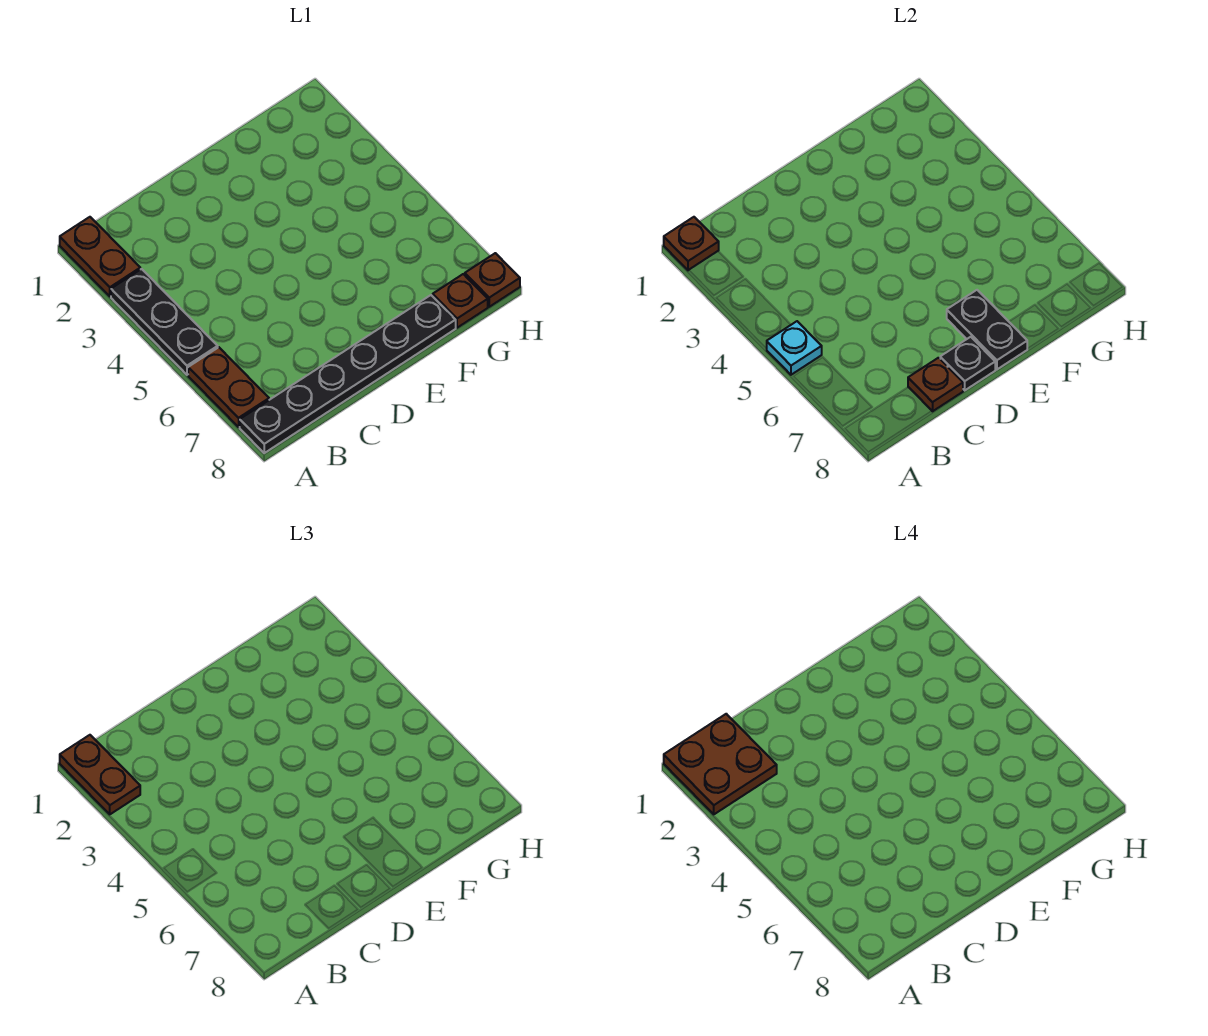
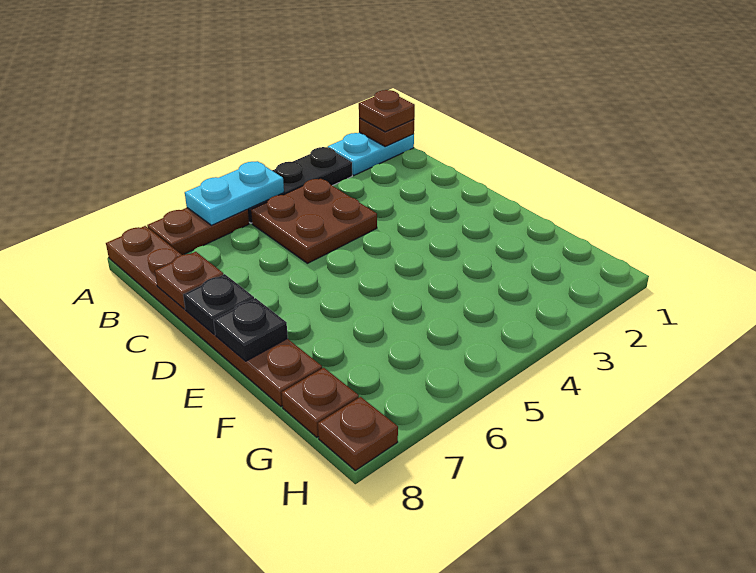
brown plate A1:A2 level 1 -> cyan plate A1:A2 level 1
brown plate A1:A2 level 3 -> brown plate A1 level 3
brown plate A1:B2 level 4 -> brown plate B4:C5 level 1
cyan plate A5 level 2 -> cyan plate A5:A6 level 2
black plate A8:F8 level 1 -> brown plate A8:F8 level 1
black plate E7:E8 level 2 -> black plate E8 level 2

